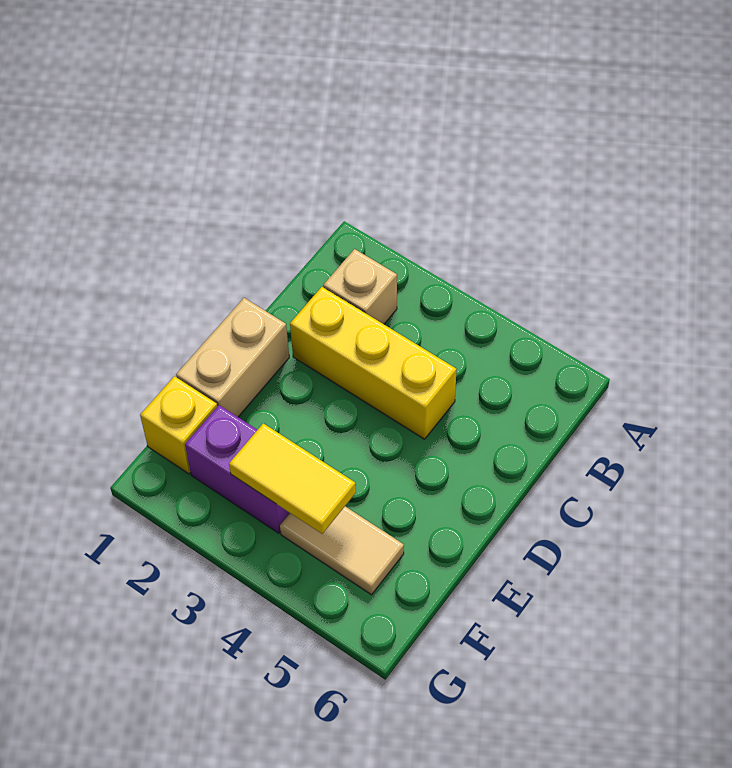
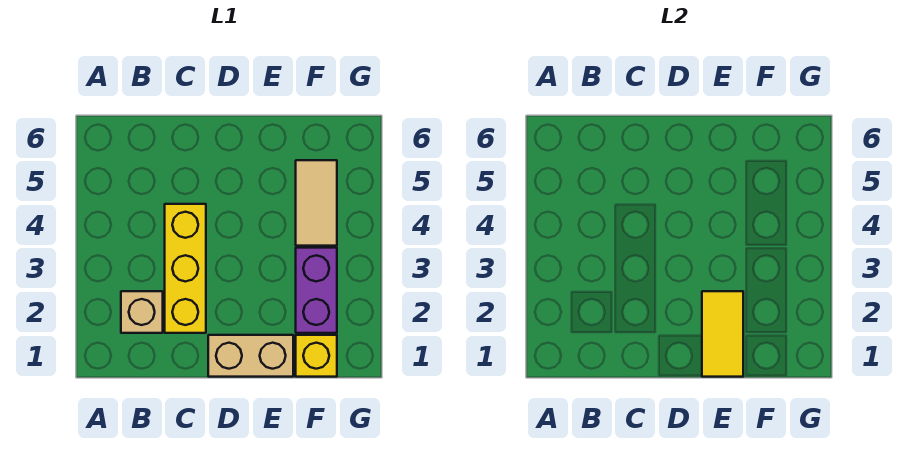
yellow tile F3:F4 level 2 -> yellow tile E1:E2 level 2

